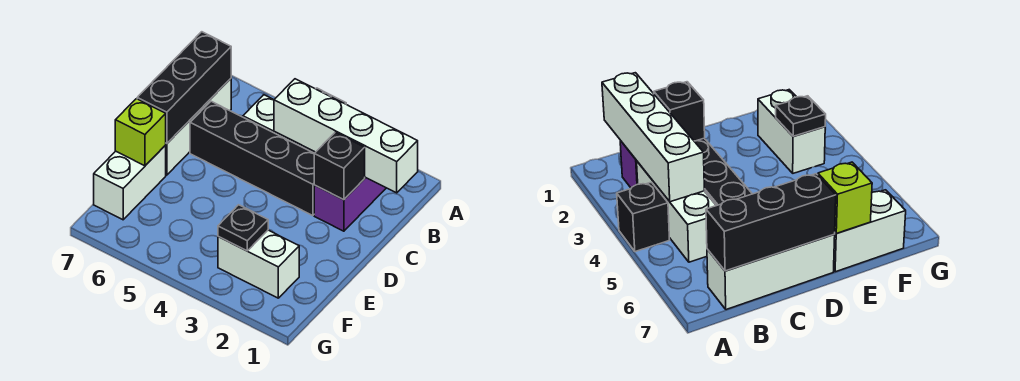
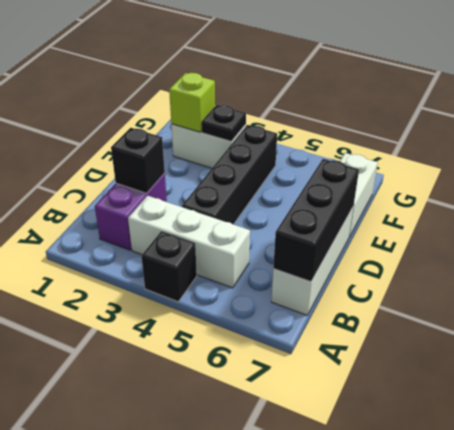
white brick B1:B4 level 2 -> none
black brick C3:C6 level 1 -> black brick C4:F4 level 1
lime brick E7 level 2 -> lime brick F2 level 2

